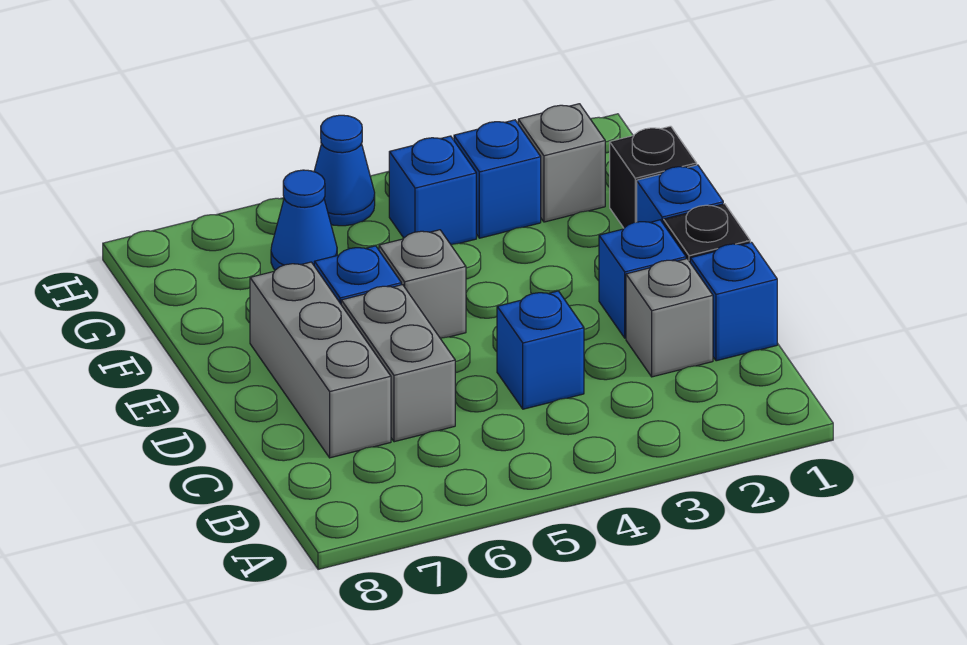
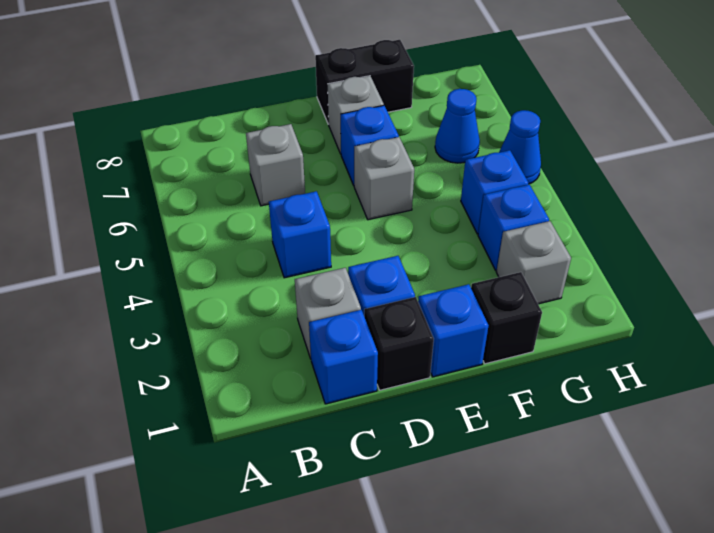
grey brick C6:D6 level 1 -> grey brick C6 level 1
grey brick C7:E7 level 1 -> grey brick E7 level 1
none -> black brick E8:F8 level 1

